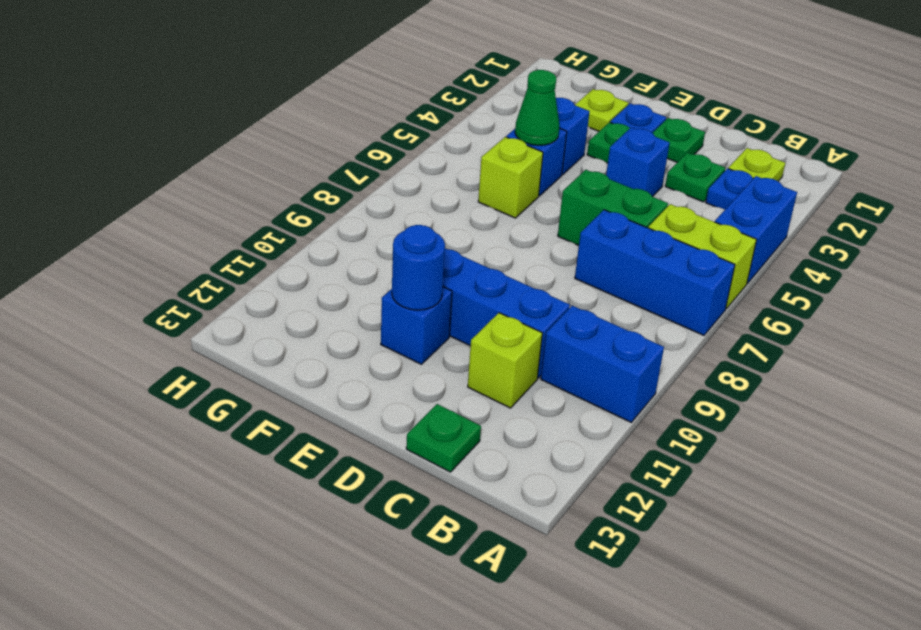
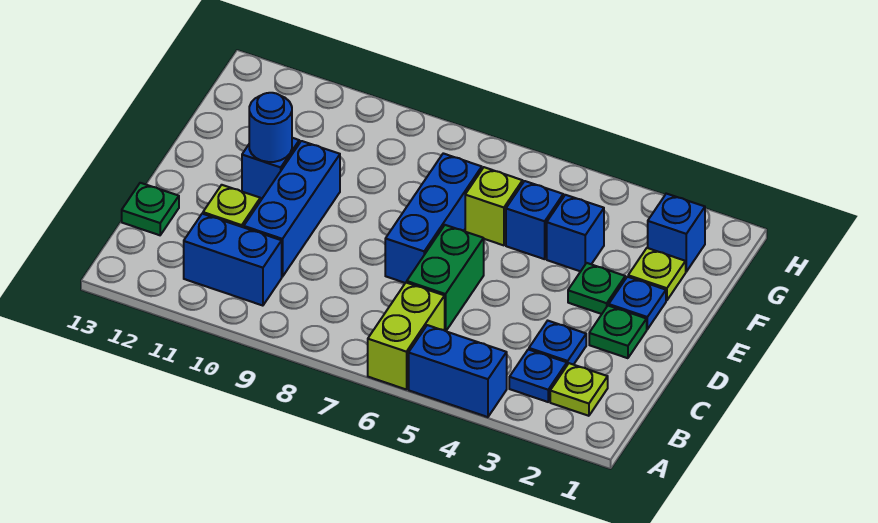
blue brick A7:C7 level 1 -> blue brick D7:F7 level 1
blue brick A10:B10 level 1 -> blue brick B10:B11 level 1
green plate C3 level 1 -> blue plate C3 level 1
blue brick D4 level 1 -> blue brick G2 level 1
green cone F5 level 2 -> none

